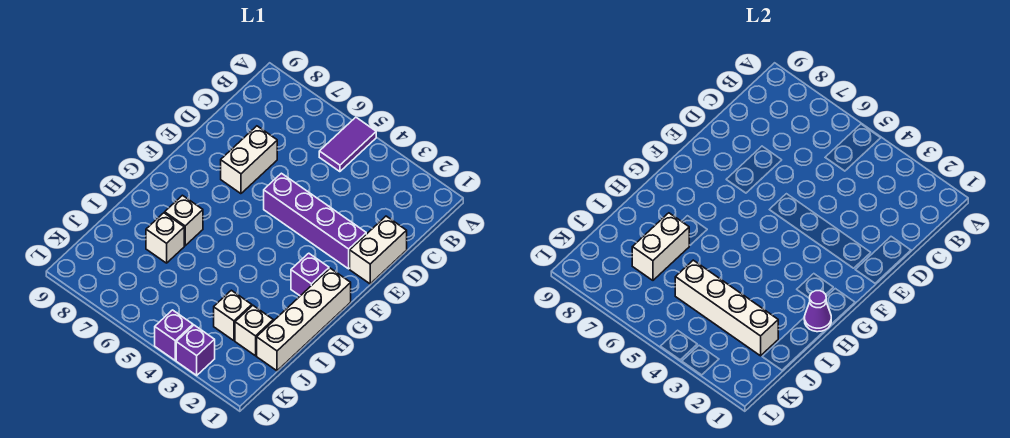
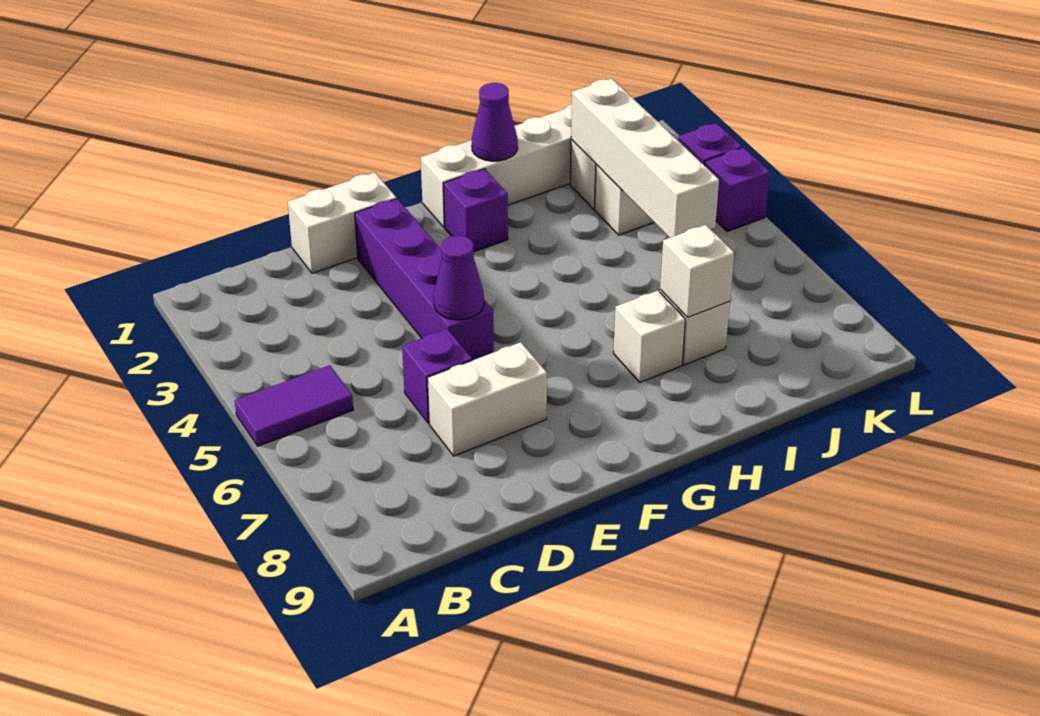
none -> purple brick D6 level 1
none -> purple cone E5 level 2
white brick I7:J7 level 2 -> white brick I7 level 2

